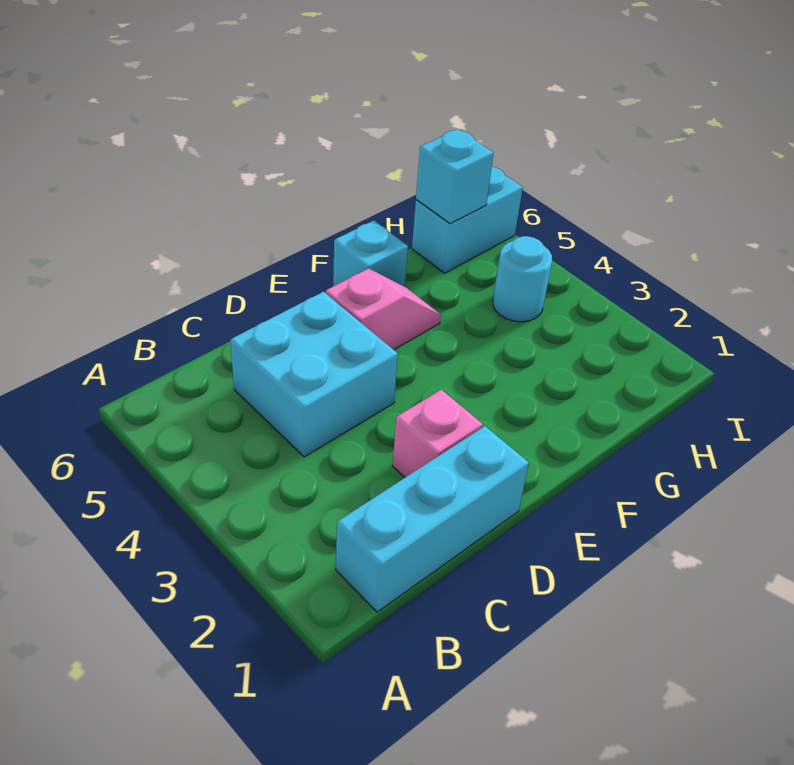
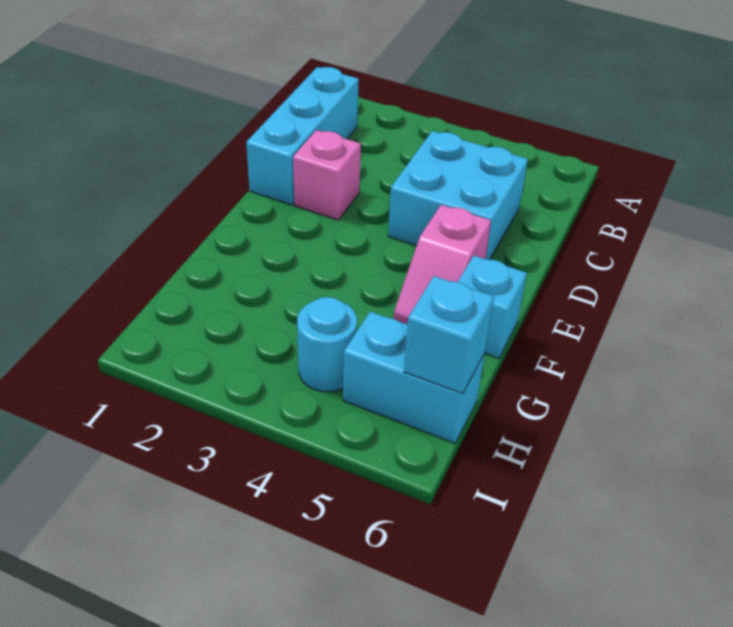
cyan brick H6:I6 level 1 -> cyan brick H5:H6 level 1

